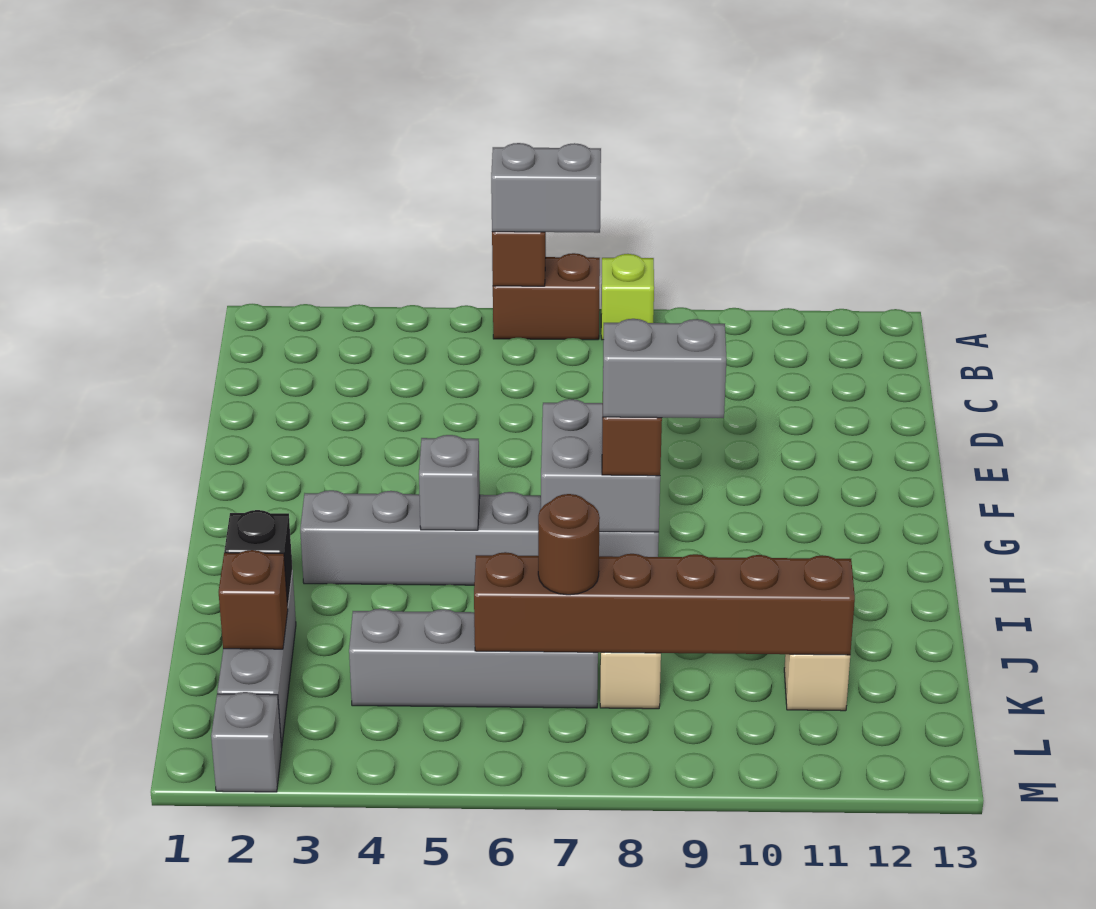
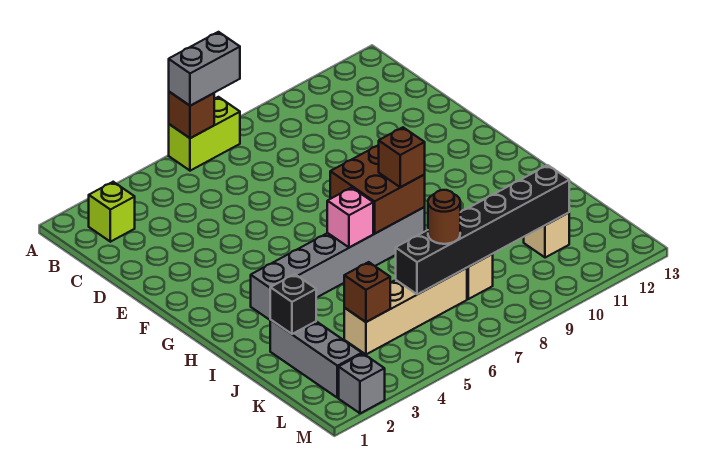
brown brick A6:A7 level 1 -> lime brick A6:A7 level 1
lime brick A8 level 1 -> lime brick B2 level 1
grey brick G7:H8 level 2 -> brown brick G7:H8 level 2
grey brick H5 level 2 -> none
none -> pink brick H6 level 2
grey brick H8:H9 level 4 -> none
brown brick K2 level 2 -> brown brick K4 level 2
grey brick K4:K7 level 1 -> tan brick K4:K7 level 1
brown brick K6:K11 level 2 -> black brick K6:K11 level 2

